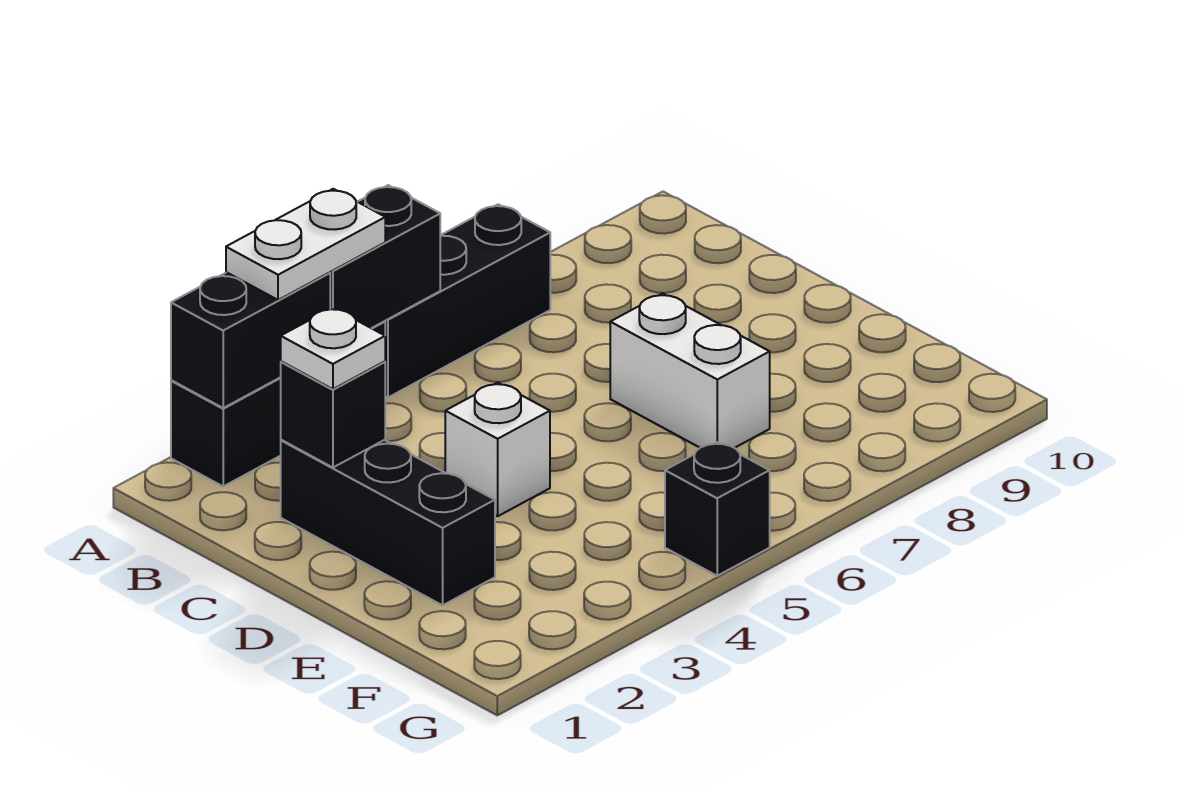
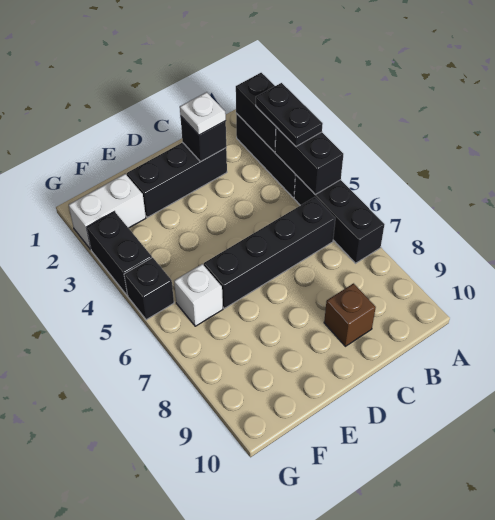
white plate A3:A4 level 3 -> black plate A3:A4 level 3
none -> black brick B6:E6 level 1
none -> brown brick C9 level 1
white brick D4 level 1 -> white brick F6 level 1
white brick D7:E7 level 1 -> white brick F2:G2 level 1
none -> black brick G3:G4 level 1

